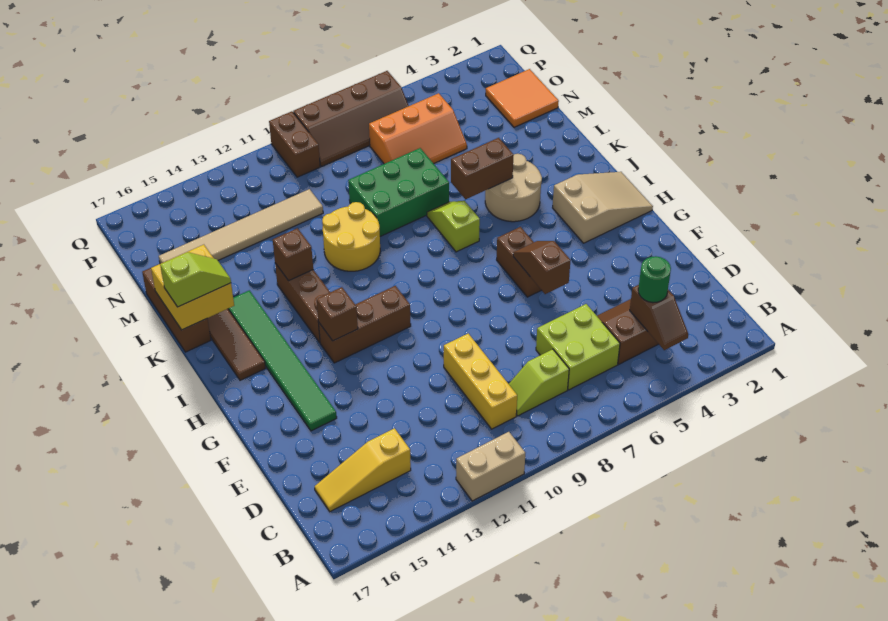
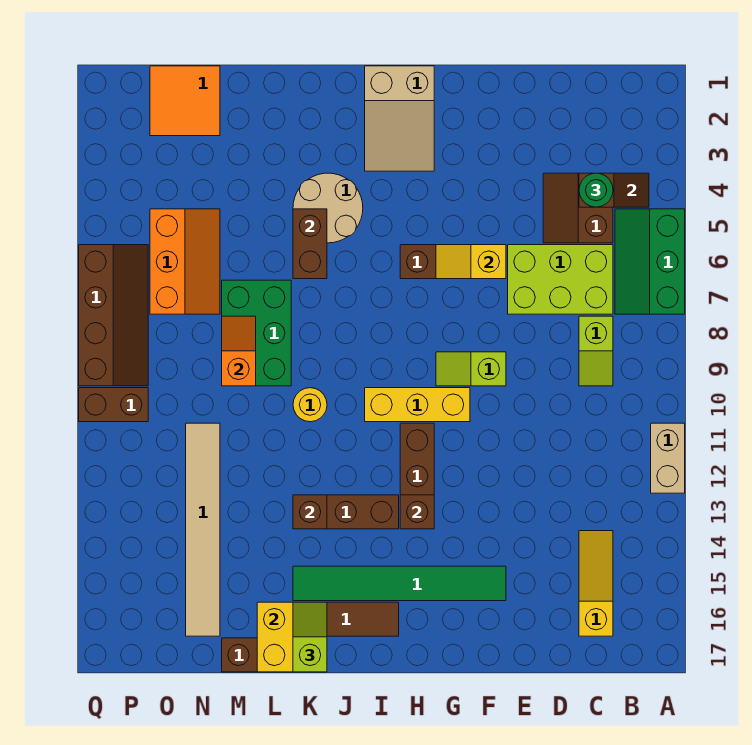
none -> green slope A5:B7 level 1 top A
lime brick C6:D7 level 1 -> lime brick C6:E7 level 1
yellow brick C10:E10 level 1 -> yellow brick G10:I10 level 1
yellow slope C14:C16 level 1 top 14 -> yellow slope C14:C16 level 1 top 16
brown slope F6:G6 level 2 top F -> yellow slope F6:G6 level 2 top F
tan slope H1:I3 level 1 top 3 -> tan slope H1:I3 level 1 top 1
lime slope J7:K7 level 1 top J -> lime slope F9:G9 level 1 top F
yellow round brick K10:L11 level 1 -> yellow round brick K10 level 1
none -> orange slope M8:M9 level 2 top 9

